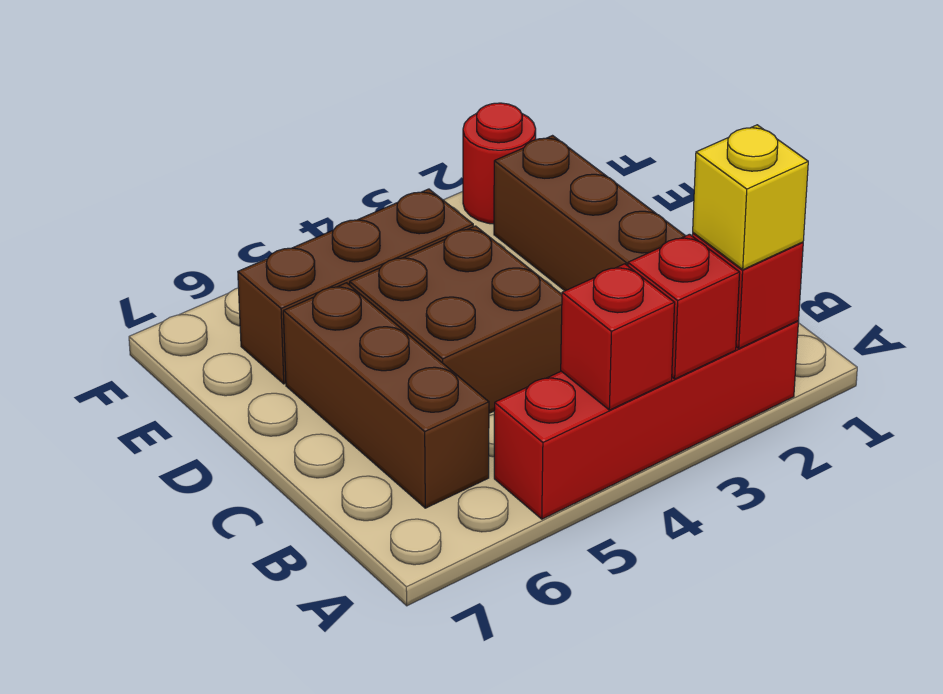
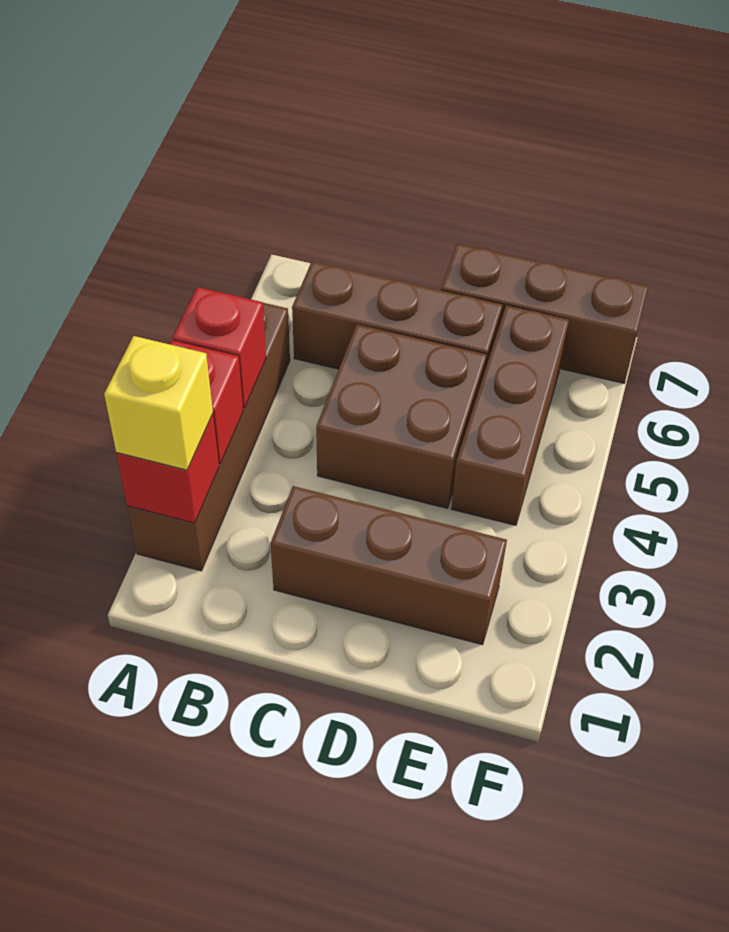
red brick A2:A5 level 1 -> brown brick A2:A5 level 1
none -> brown brick D7:F7 level 1
red round brick F2 level 1 -> none

